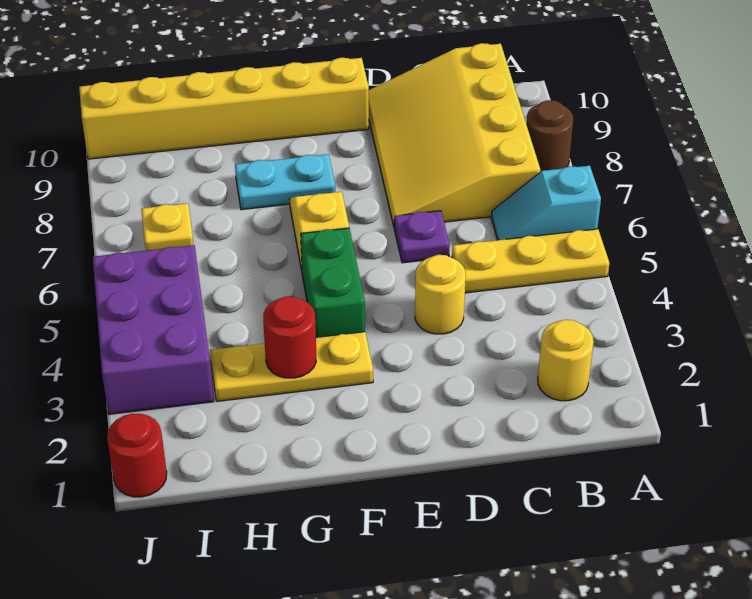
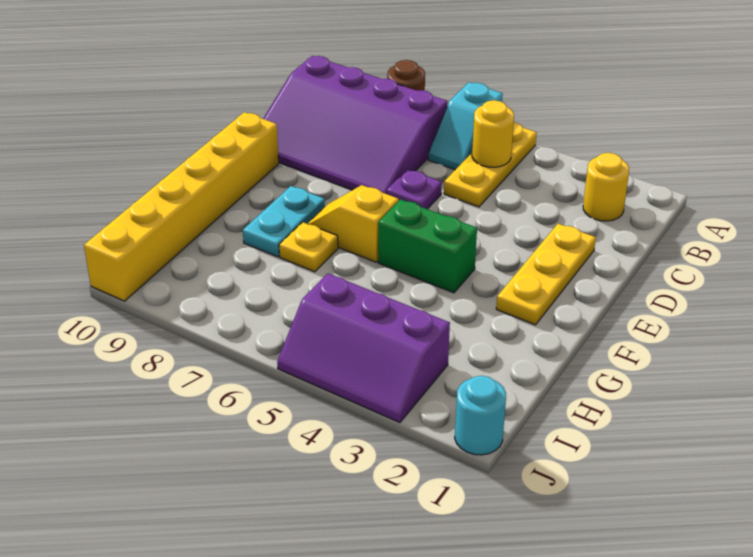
yellow slope B7:D10 level 1 top B -> purple slope B7:D10 level 1 top B
yellow round brick D4 level 1 -> yellow round brick B5 level 2
yellow plate F3:H3 level 1 -> yellow plate D2:F2 level 1
red round brick G3 level 2 -> none
purple brick I3:J5 level 1 -> purple slope I3:J5 level 1 top I
yellow plate I7 level 1 -> yellow plate G7 level 1
red round brick J1 level 1 -> cyan round brick J1 level 1

